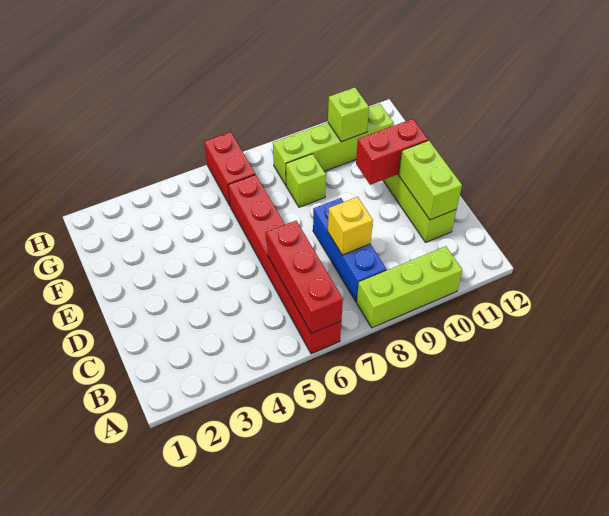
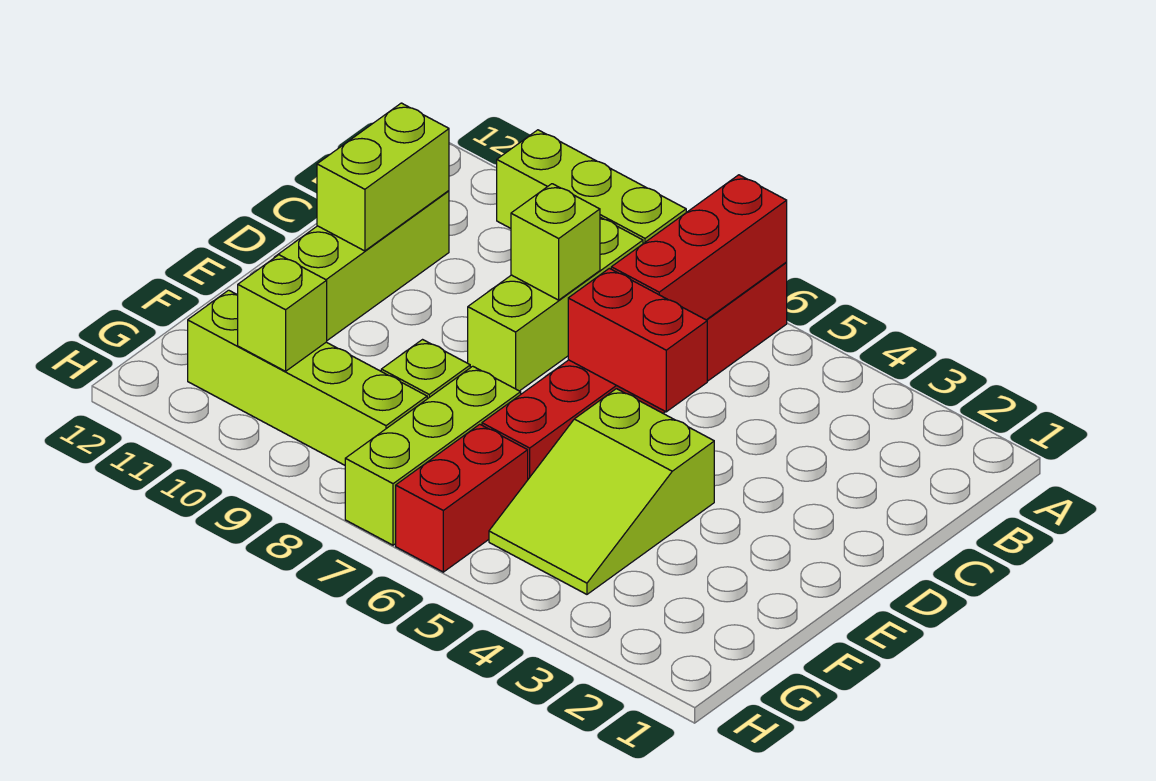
blue brick B8:D8 level 1 -> lime brick B8:D8 level 1
yellow brick C8 level 2 -> lime brick C8 level 2
none -> lime slope E4:G5 level 1 top E
red brick E10:E11 level 2 -> red brick D5:D6 level 2
none -> lime brick F7:H7 level 1

